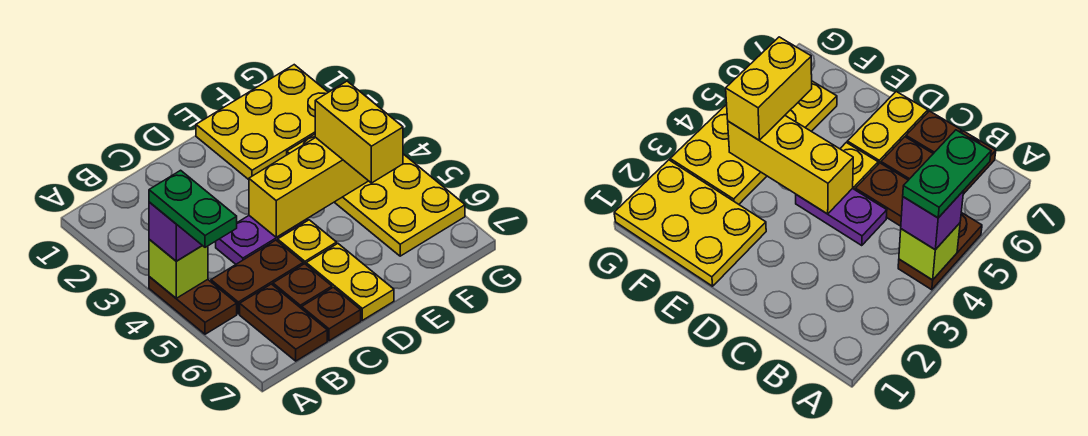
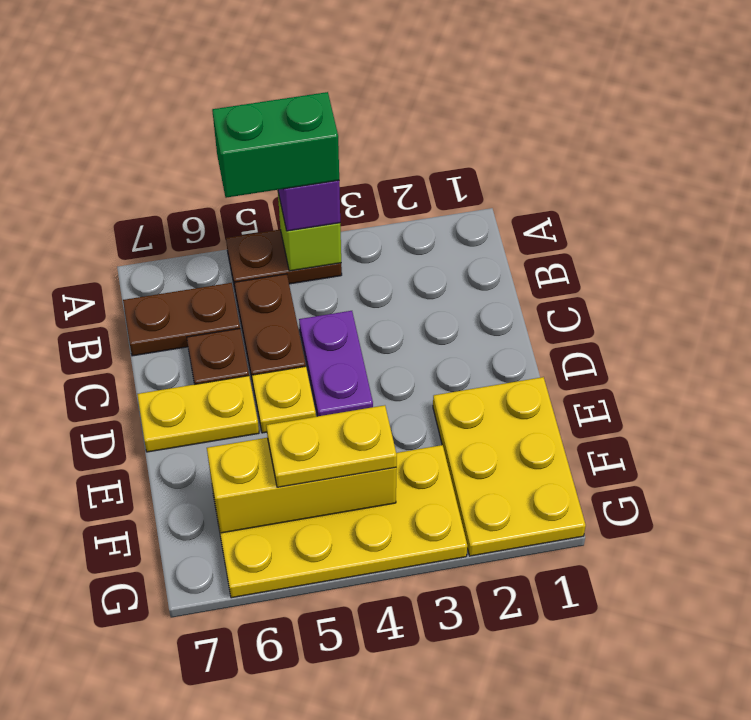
green plate A4:A5 level 4 -> green brick A4:A5 level 4
brown plate C7 level 1 -> none
yellow brick D4:F4 level 2 -> yellow brick F4:F6 level 2
yellow brick F4:F5 level 3 -> yellow plate F4:F5 level 3

